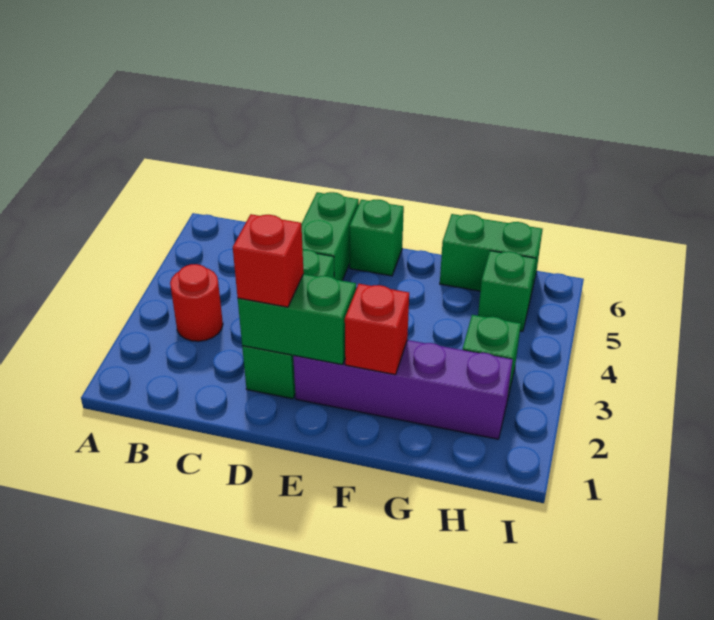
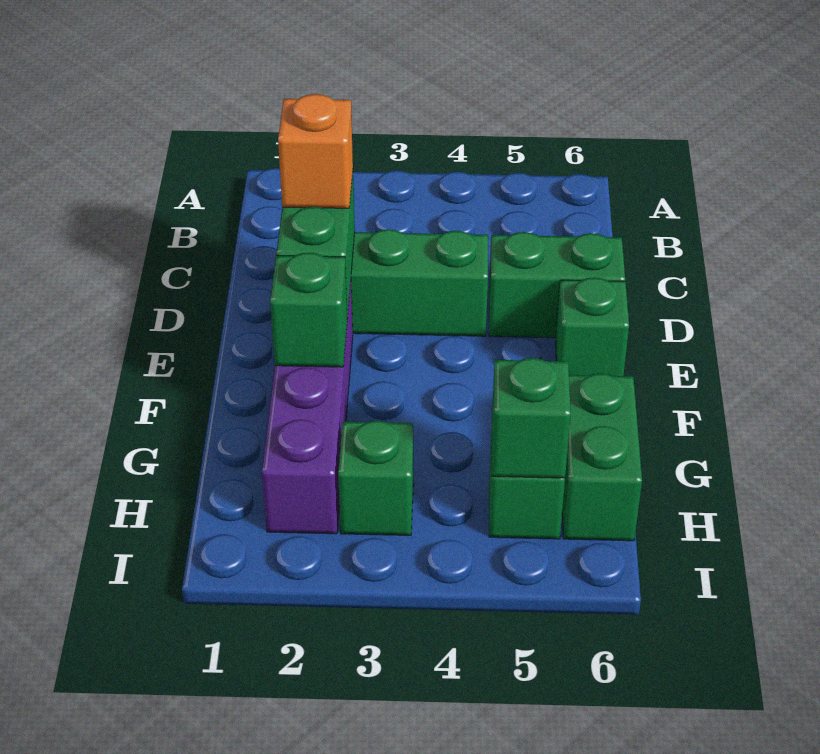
red round brick B3 level 1 -> none
red brick D2 level 3 -> orange brick D2 level 3
red brick F2 level 2 -> green brick F2 level 2
none -> green brick H5 level 2

